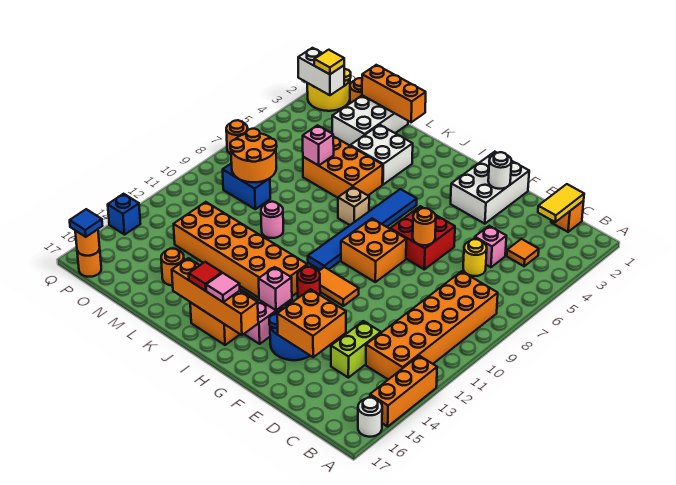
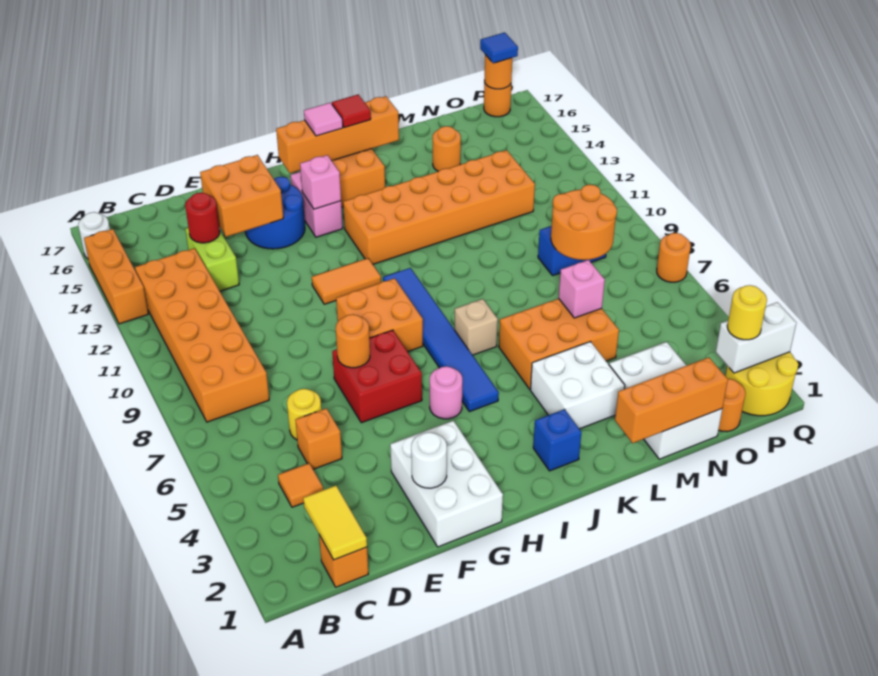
pink brick D5 level 1 -> orange brick D5 level 1
red round brick H12 level 1 -> red round brick D14 level 2
pink round brick L10 level 1 -> pink round brick H5 level 1
yellow tile P2 level 3 -> yellow round brick P2 level 3
blue brick Q14 level 1 -> blue brick J2 level 1

